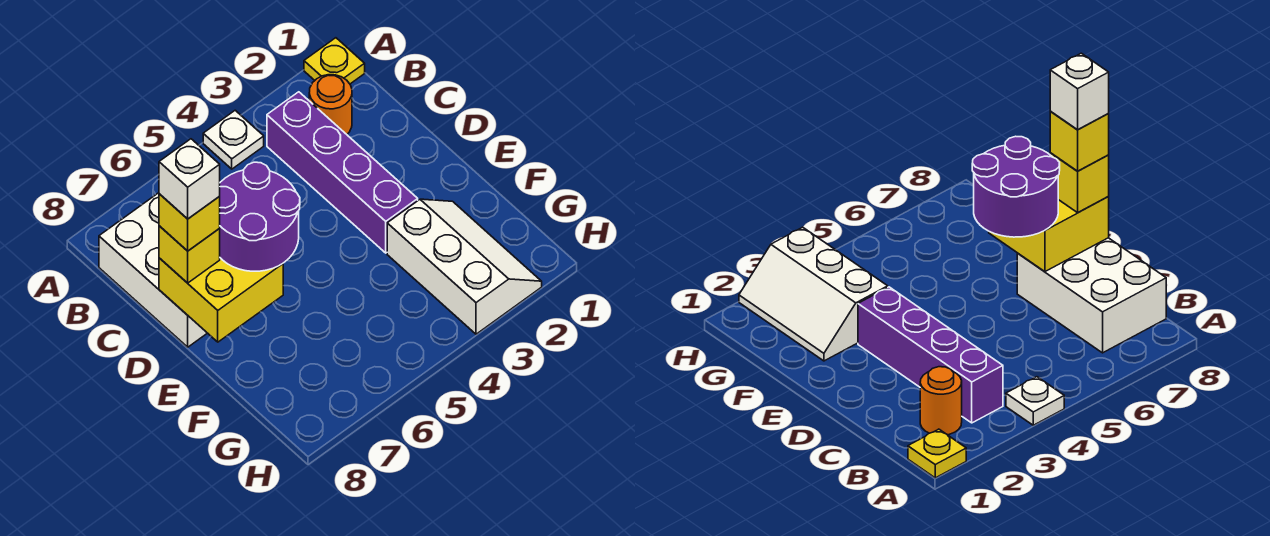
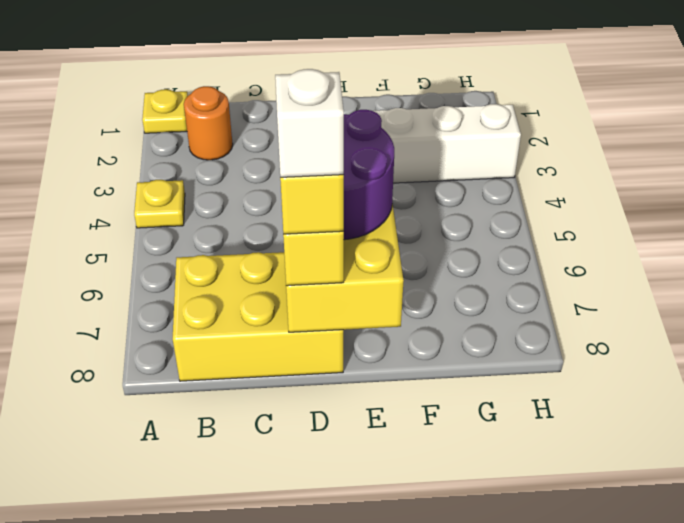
white plate A4 level 1 -> yellow plate A4 level 1
purple brick B3:E3 level 1 -> none
white brick B7:D8 level 1 -> yellow brick B7:D8 level 1

